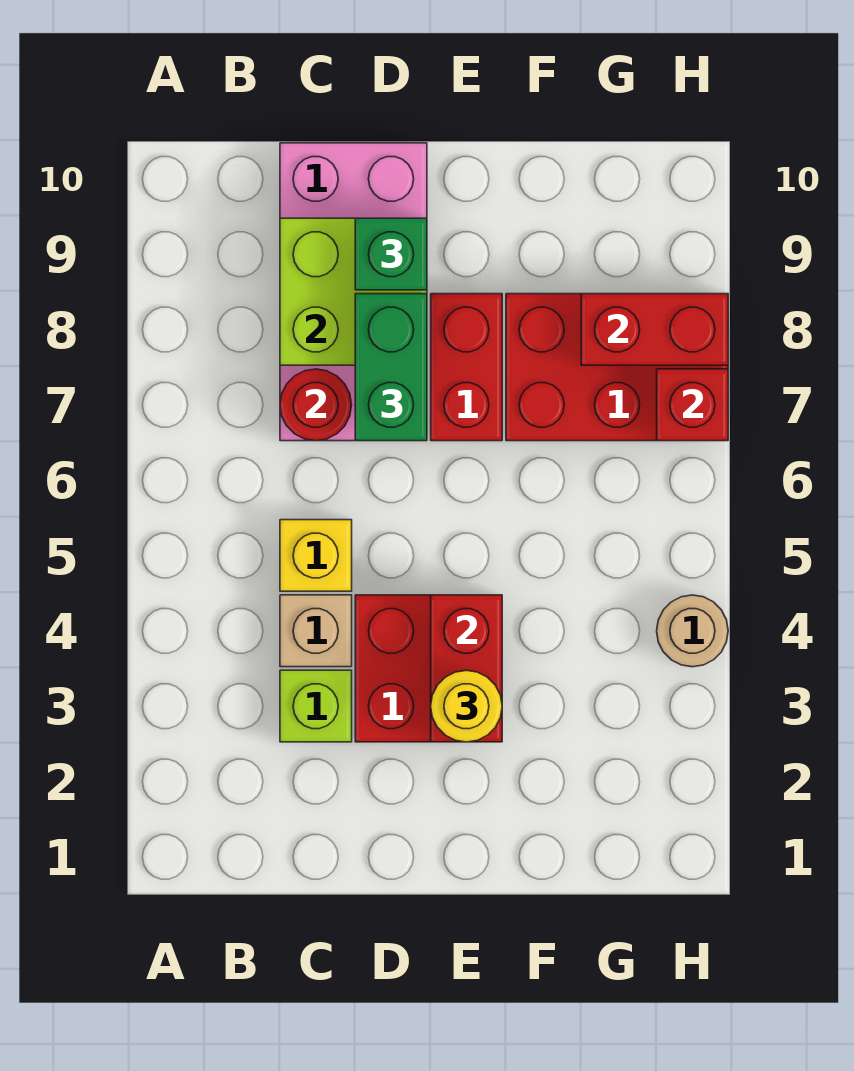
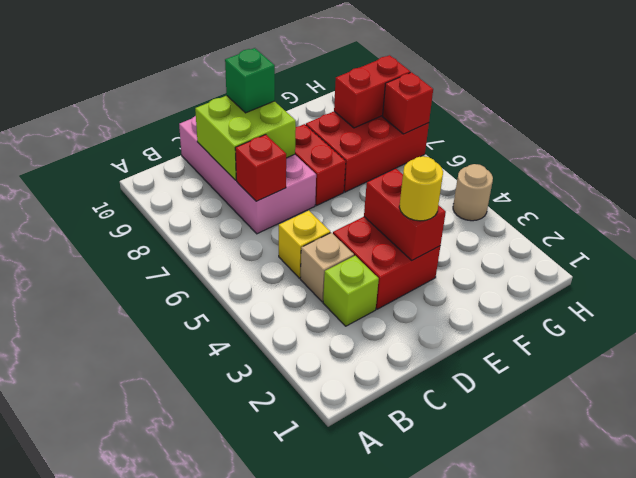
red round brick C7 level 2 -> red brick C7 level 2
green brick D7:D8 level 3 -> none

